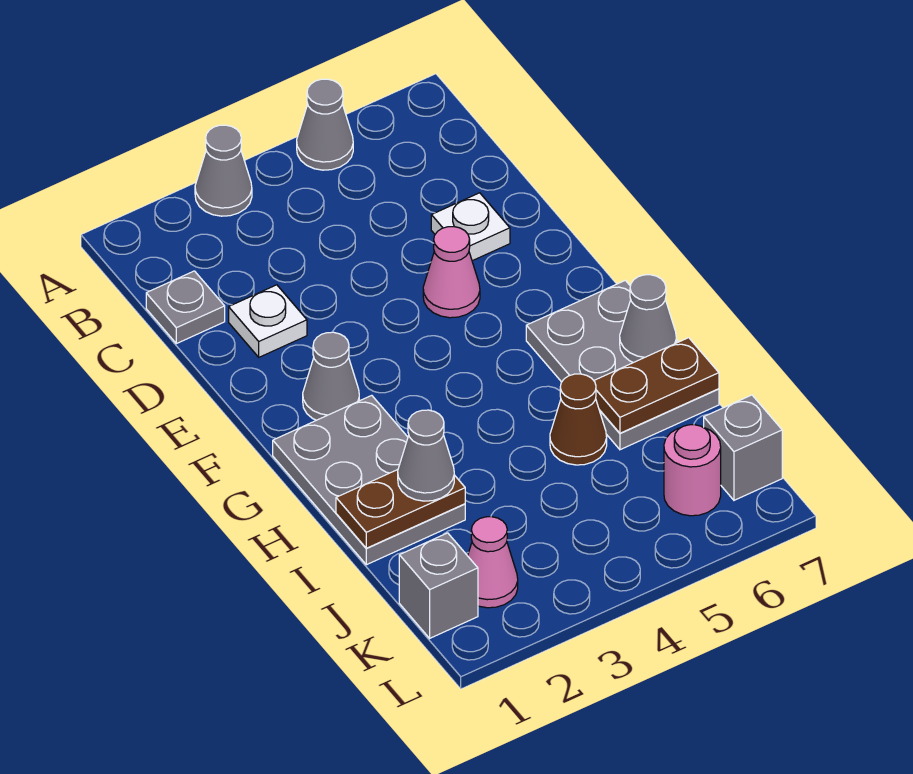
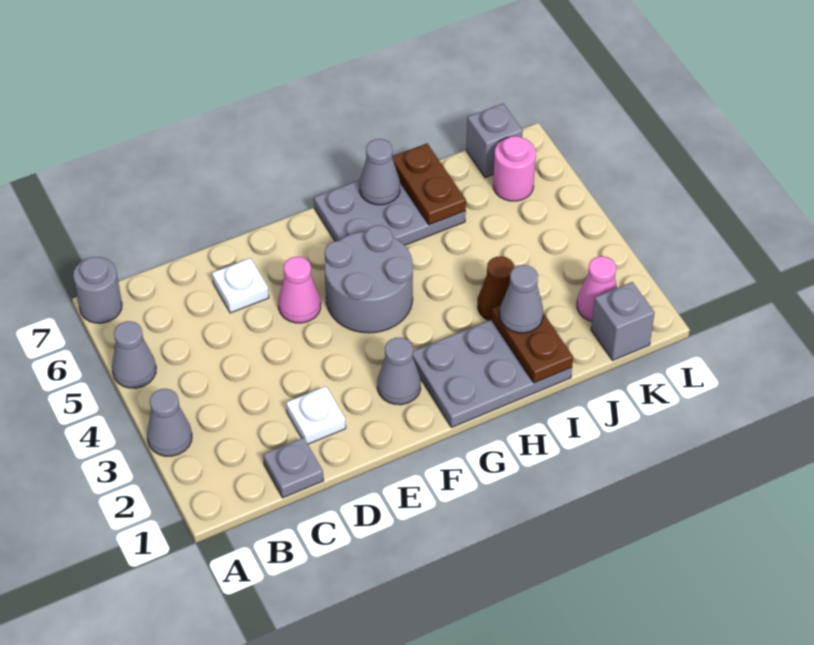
none -> grey round brick A7 level 1
none -> grey round brick F4:G5 level 1
brown cone I5 level 1 -> brown cone I3 level 1

